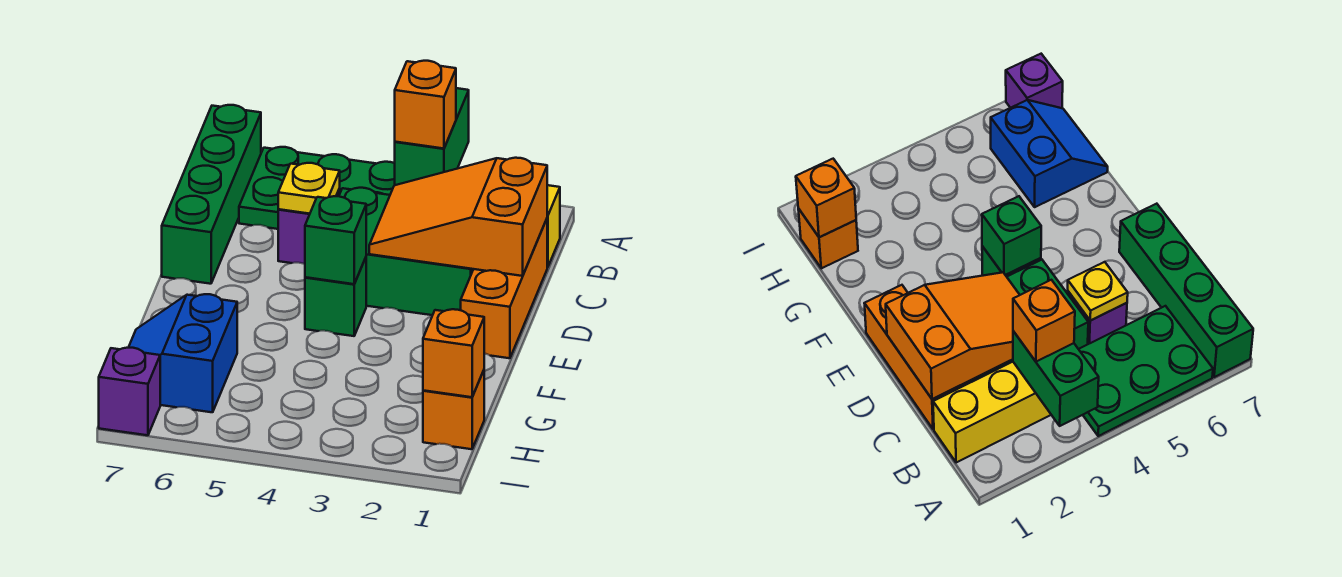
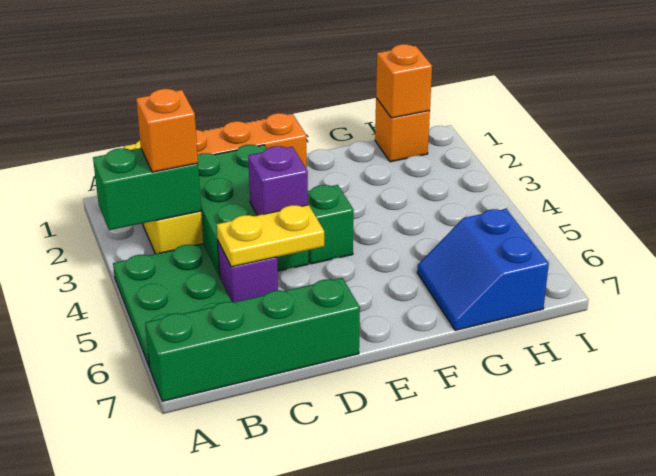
orange slope C1:D3 level 2 top 1 -> none
yellow plate C5 level 2 -> yellow plate C5:D5 level 2
green brick E4 level 2 -> none
blue slope G6:H7 level 1 top 6 -> blue slope G6:H7 level 1 top H
purple brick I7 level 1 -> purple brick D4 level 2

